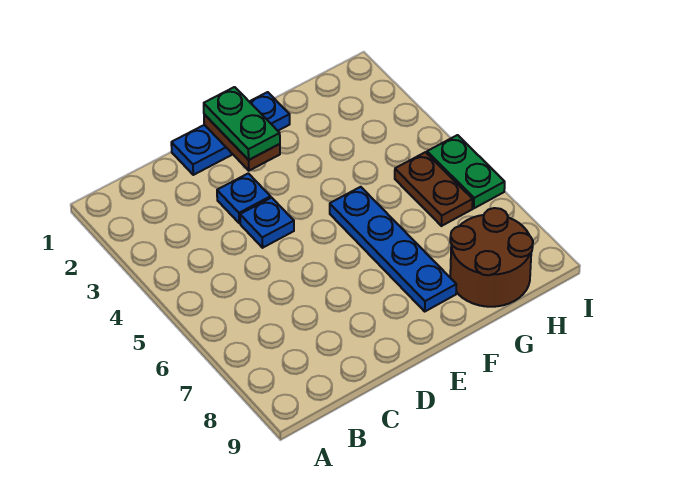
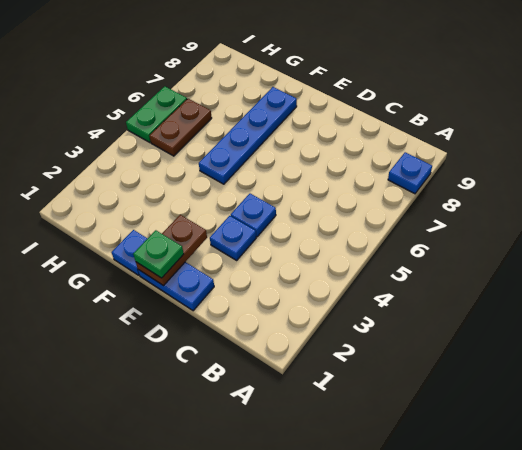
none -> blue plate A8 level 1
green plate E1:E2 level 3 -> green plate E1 level 3
brown round brick G8:H9 level 1 -> none

